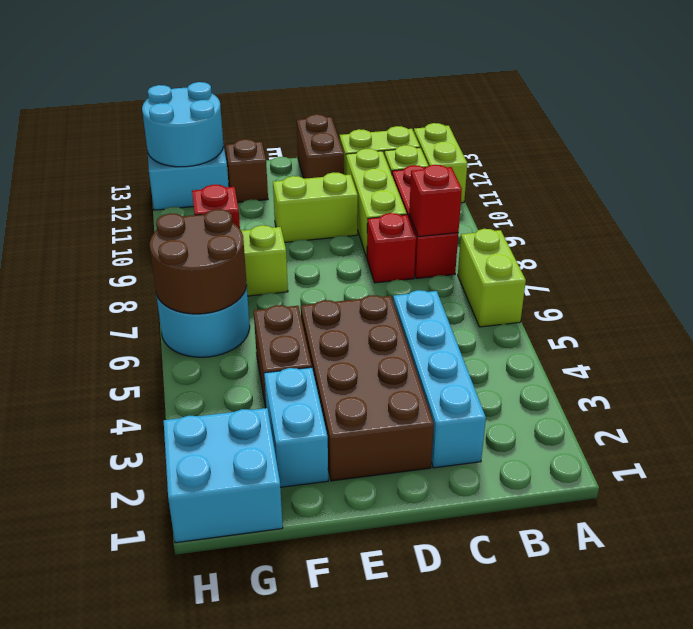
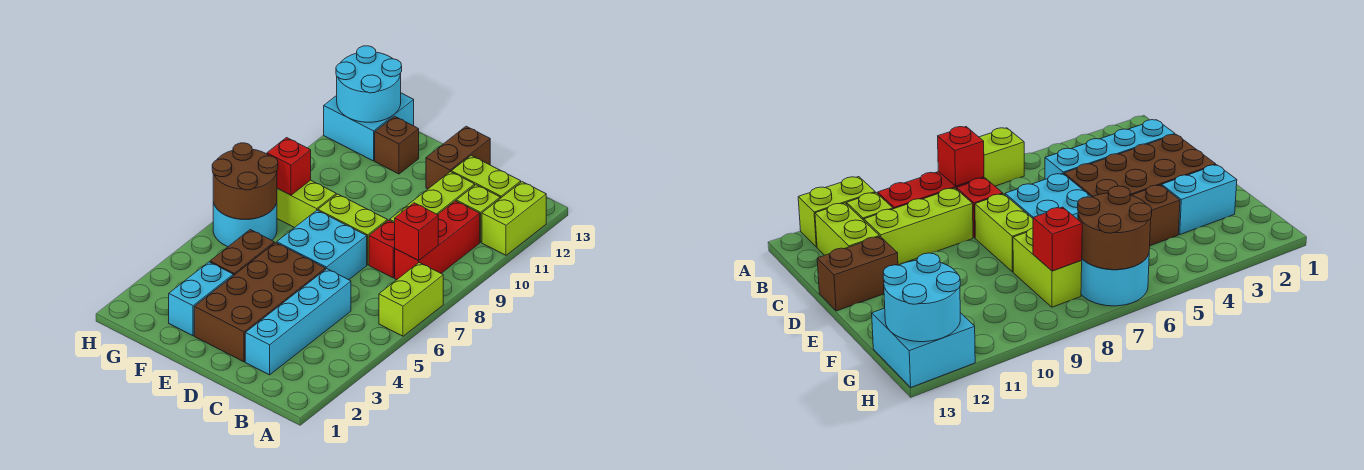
lime brick D10:E10 level 1 -> lime brick D8:E8 level 1
cyan brick G1:H2 level 1 -> cyan brick D6:E7 level 1

